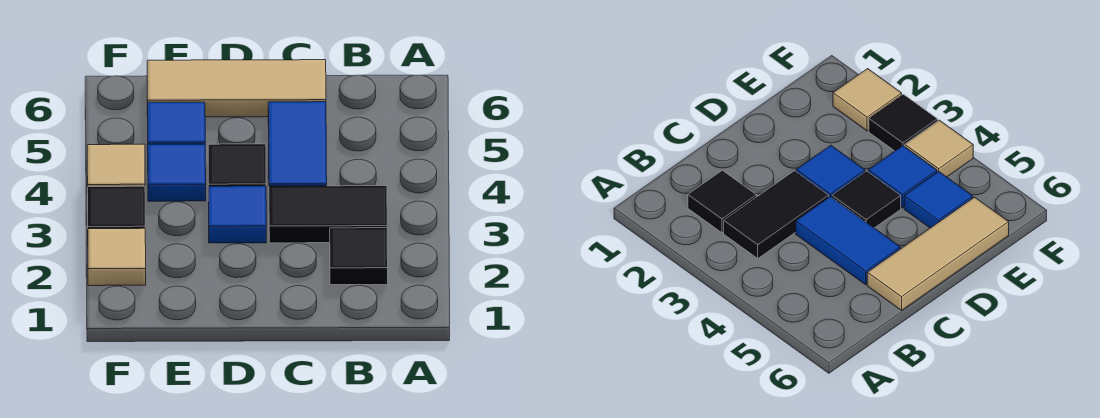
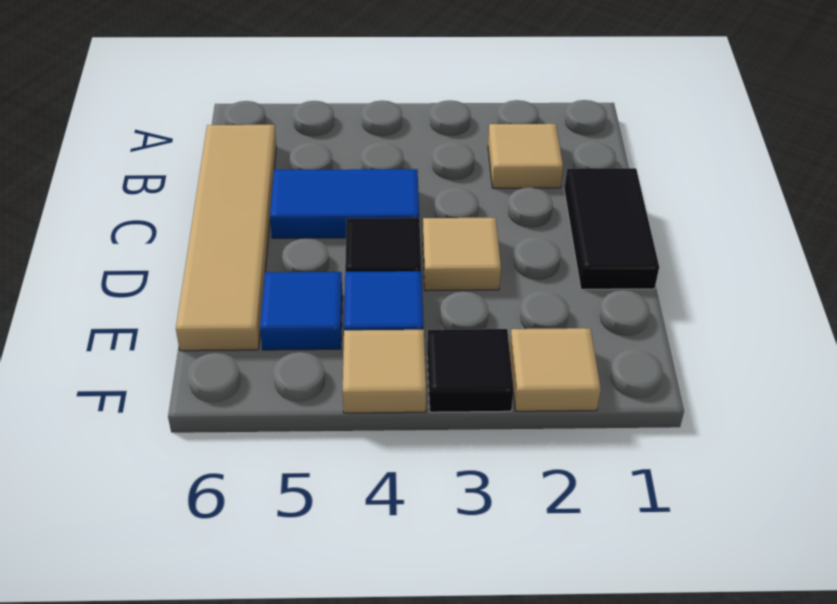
black tile B2 level 1 -> tan tile B2 level 1
black tile B3:C3 level 1 -> black tile C1:D1 level 1
tan tile C6:E6 level 1 -> tan tile B6:E6 level 1
blue tile D3 level 1 -> tan tile D3 level 1

